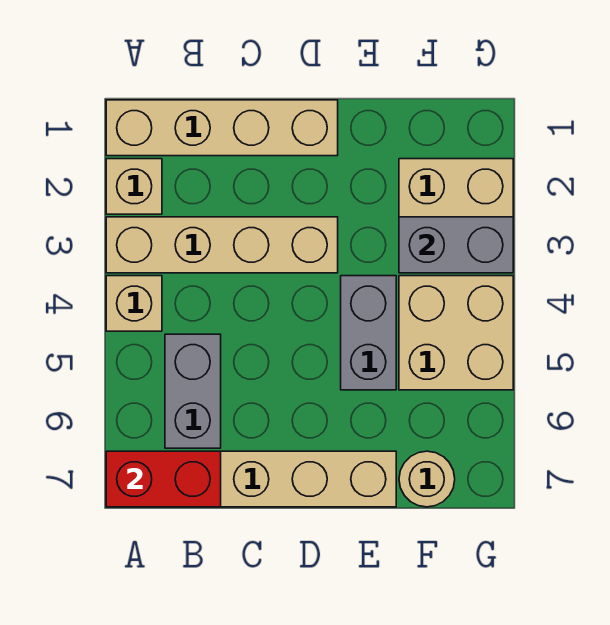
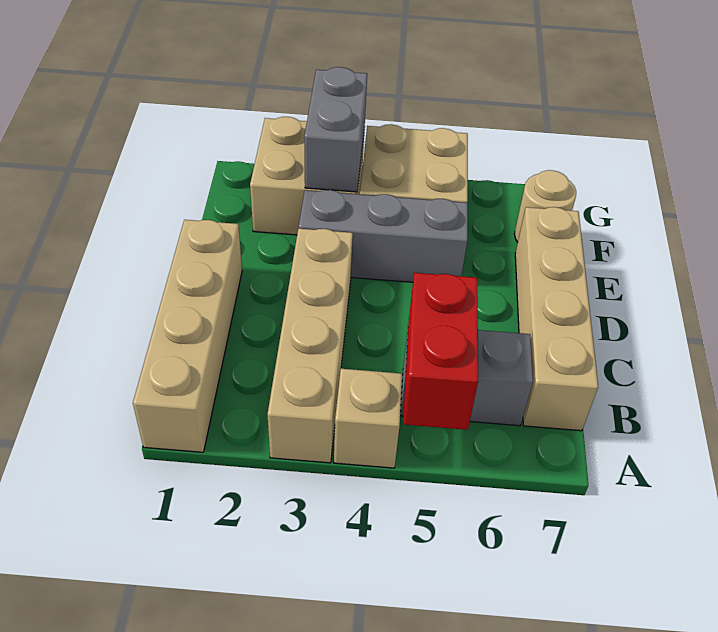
tan brick A2 level 1 -> none
red brick A7:B7 level 2 -> red brick A5:B5 level 2
grey brick E4:E5 level 1 -> grey brick E3:E5 level 1

